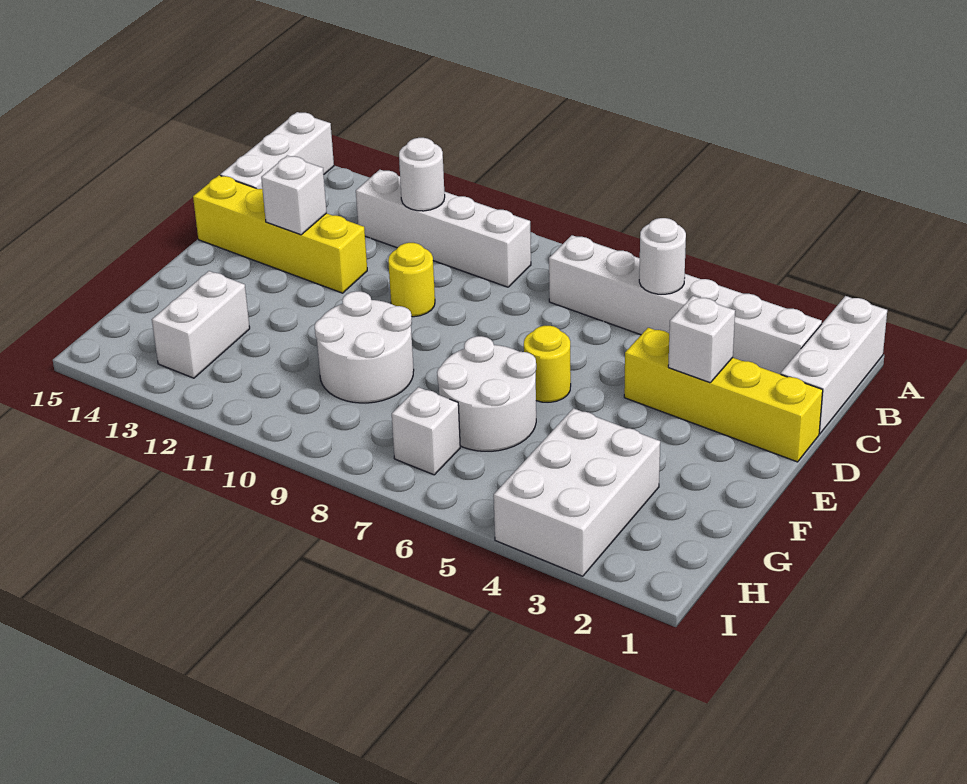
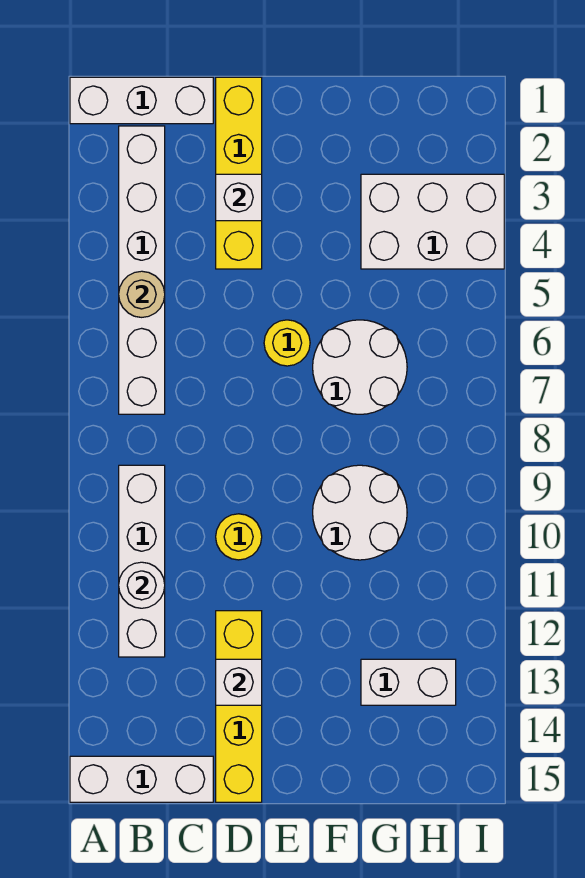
white round brick B5 level 2 -> tan round brick B5 level 2
white brick H7 level 1 -> none

